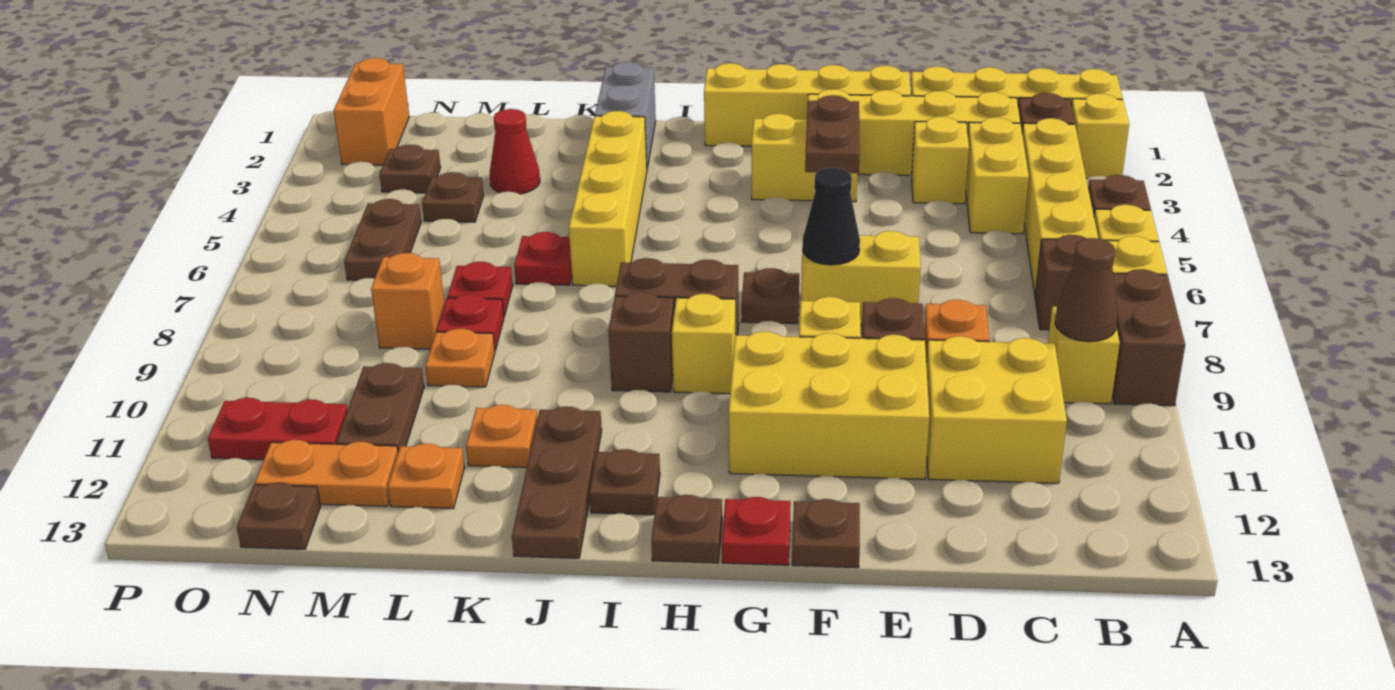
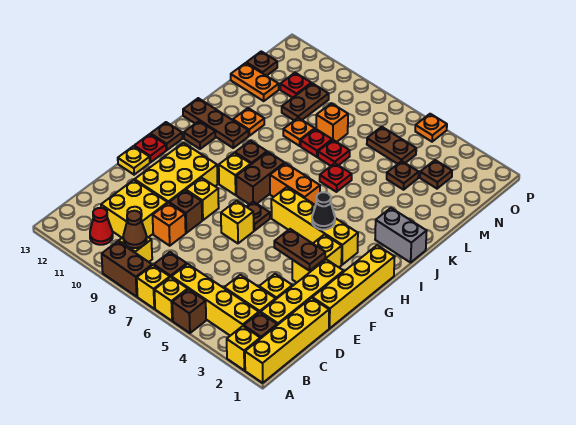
yellow brick E7:F7 level 1 -> yellow brick F7 level 1
black cone F7 level 2 -> black cone H4 level 2
brown plate F13 level 1 -> yellow plate F13 level 1
yellow brick J3:J6 level 1 -> yellow brick H3:H6 level 1
red cone L3 level 1 -> red cone B11 level 1
orange plate L12 level 1 -> orange plate P5 level 1
brown plate M10:M11 level 1 -> brown plate M10:N10 level 1
orange plate M12:N12 level 1 -> orange plate M12:M13 level 1
red plate N11:O11 level 1 -> red plate N11 level 1
orange brick O1:O2 level 1 -> orange brick I6:I7 level 1

